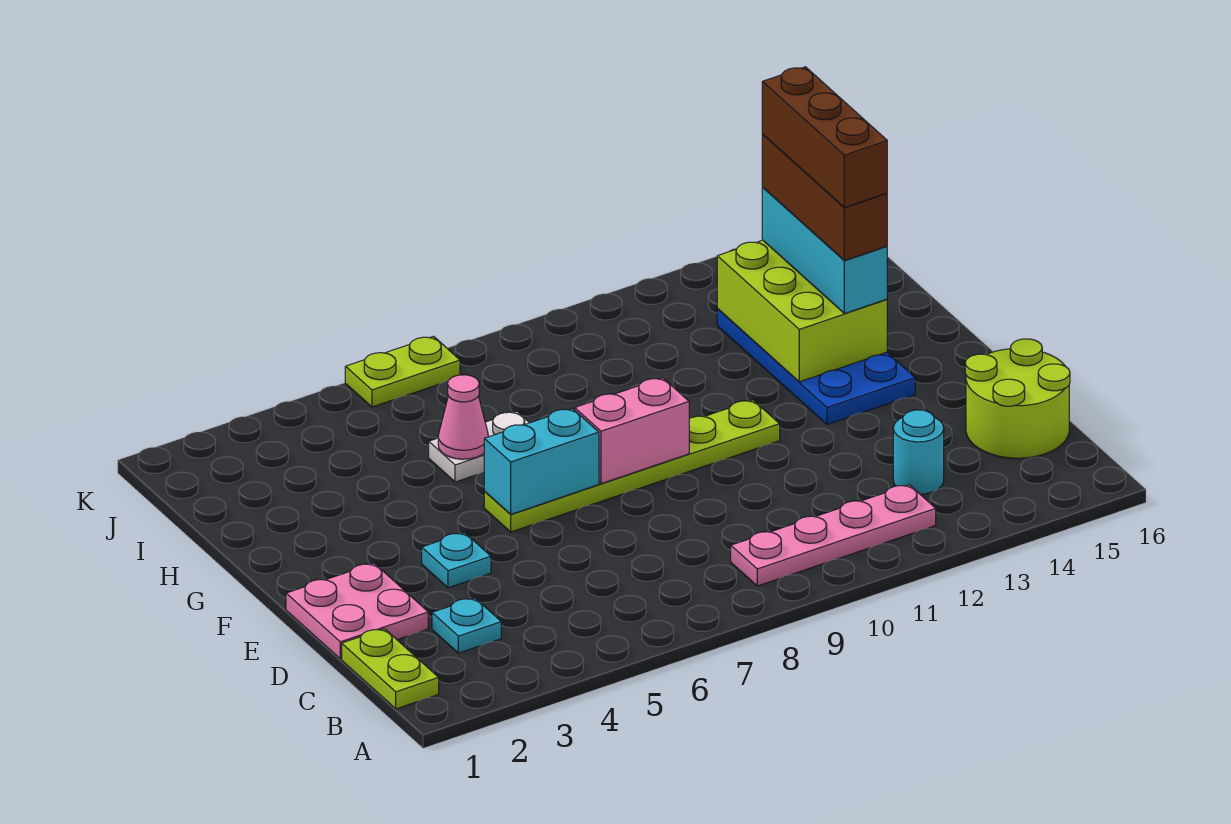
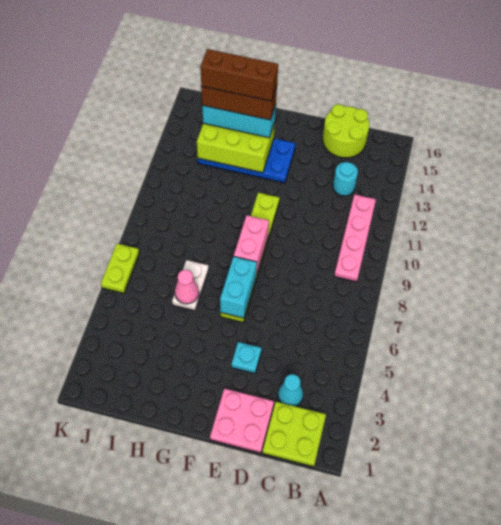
lime plate B1:C1 level 1 -> lime plate B1:C2 level 1
cyan plate C3 level 1 -> cyan cone C3 level 1

